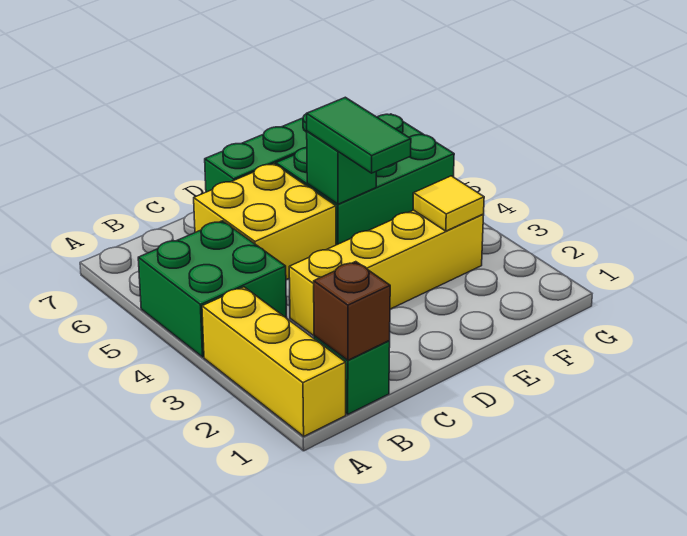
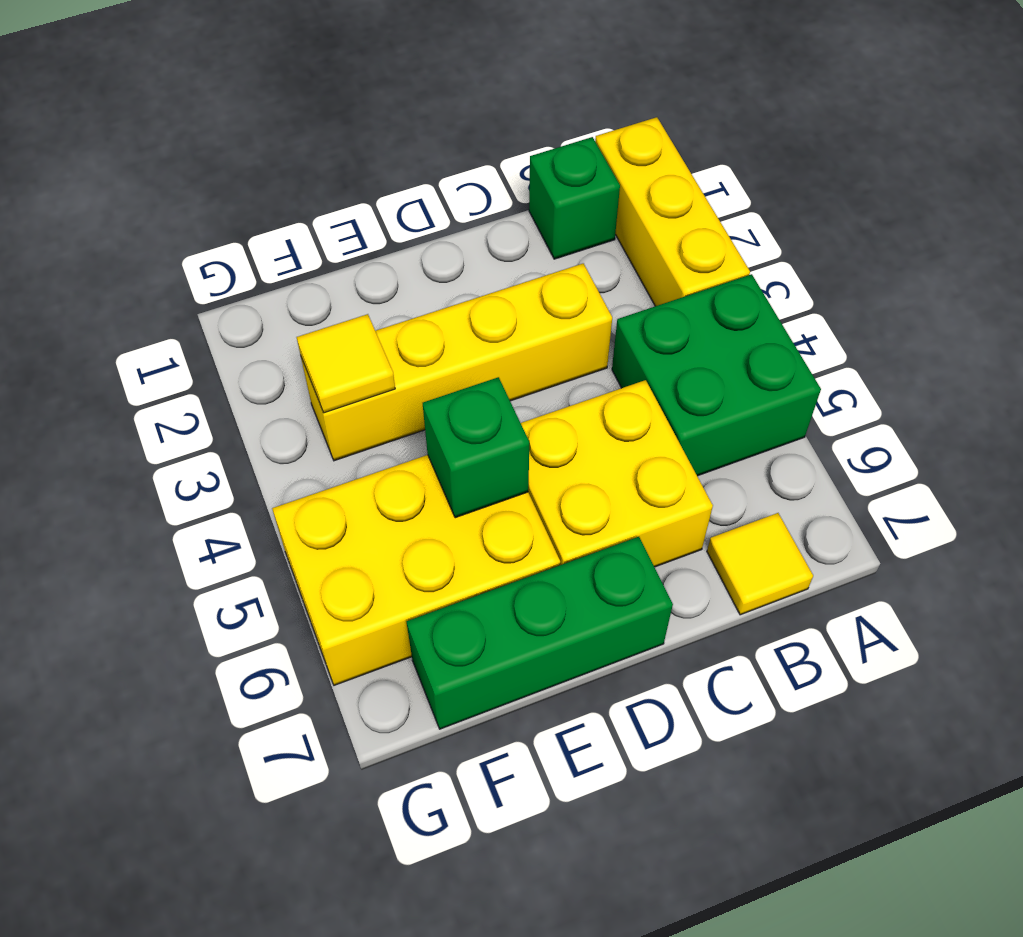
brown brick B1 level 2 -> none
none -> yellow tile B7 level 1
green tile E4:E5 level 3 -> none
green brick E5:G6 level 1 -> yellow brick E5:G6 level 1

